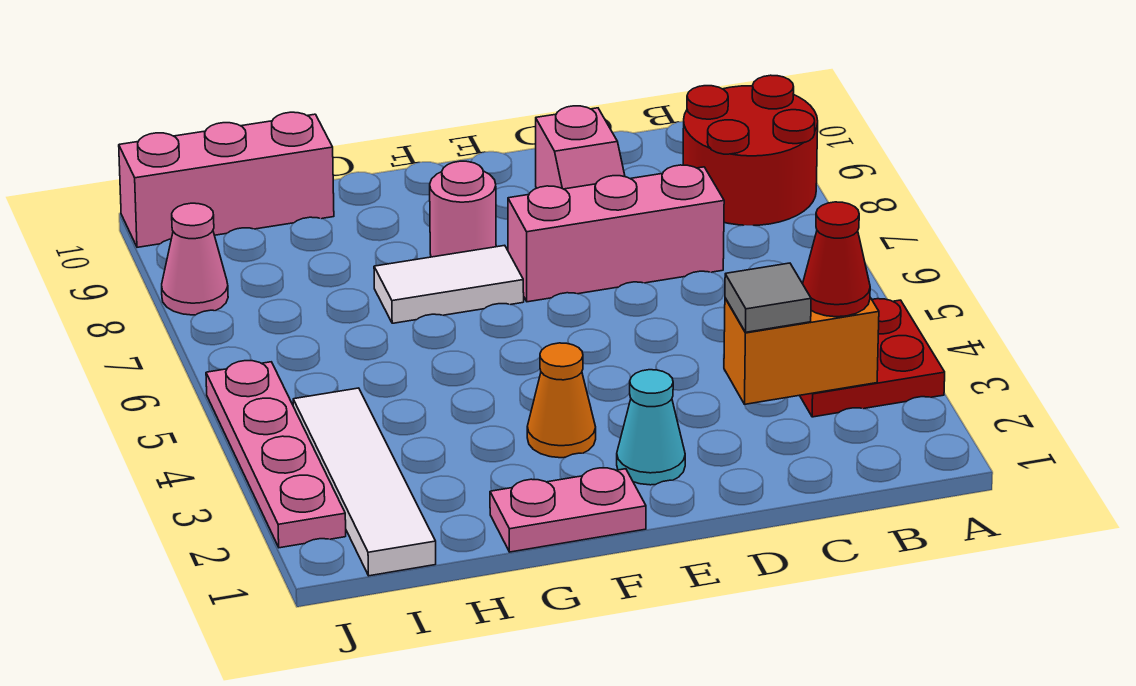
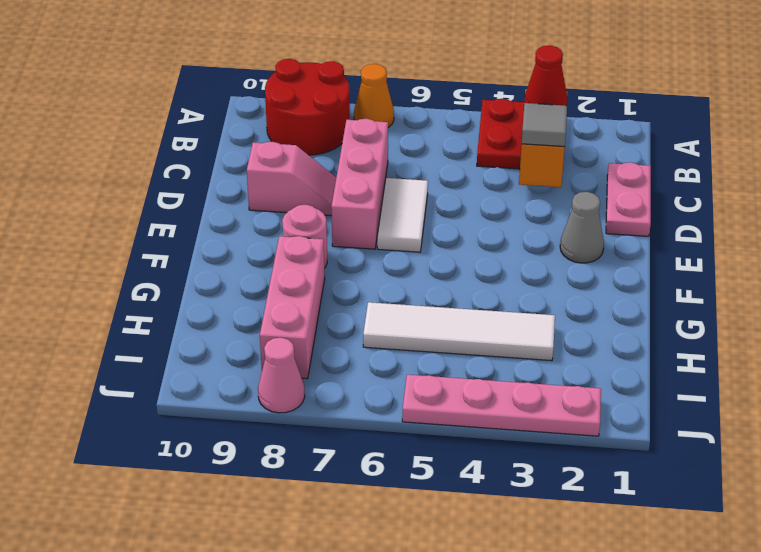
cyan cone E2 level 1 -> grey cone E2 level 1
pink plate F1:G1 level 1 -> pink plate C1:D1 level 1
orange cone F3 level 1 -> orange cone A7 level 1
white tile F7:G7 level 1 -> white tile D6:E6 level 1
pink brick H10:J10 level 1 -> pink brick G8:I8 level 1
white tile I1:I4 level 1 -> white tile H3:H6 level 1

